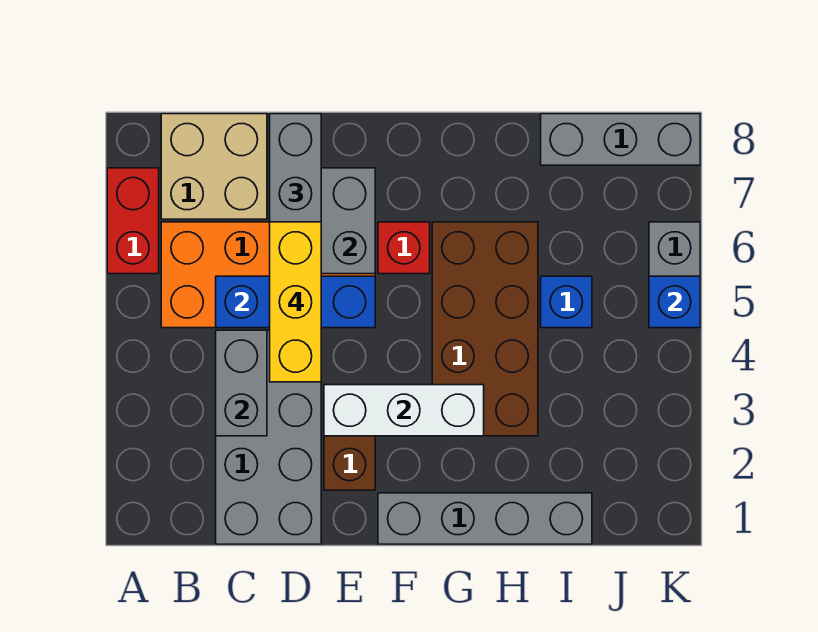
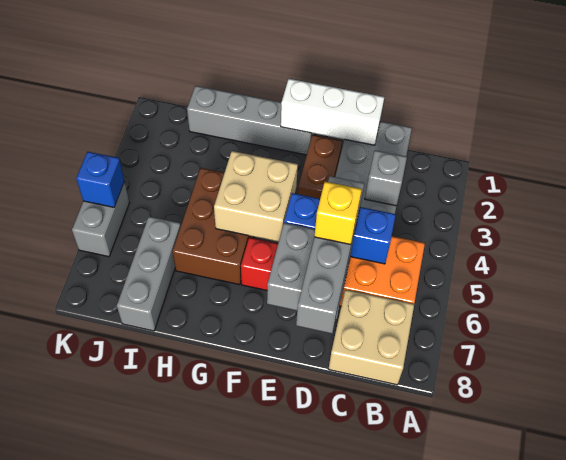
red brick A6:A7 level 1 -> none
grey brick C3:C4 level 2 -> grey brick C3 level 2
yellow brick D4:D6 level 4 -> yellow brick D6 level 4
white brick E3:G3 level 2 -> white brick D1:F1 level 2
none -> tan brick F4:G5 level 2
brown brick G3:H6 level 1 -> brown brick G4:H6 level 1
blue brick I5 level 1 -> none
grey brick I8:K8 level 1 -> grey brick I6:I8 level 1

